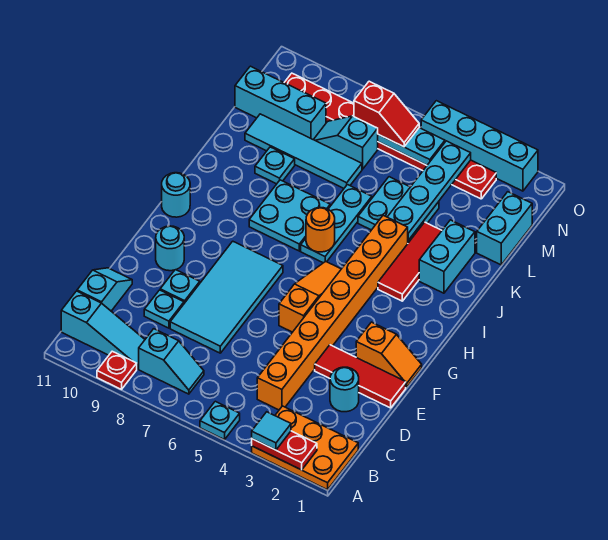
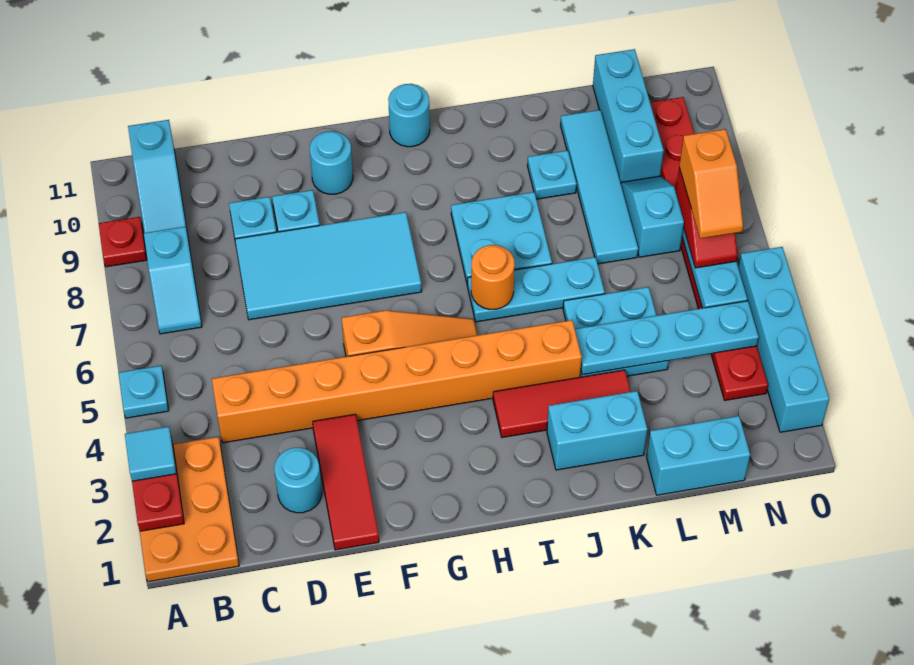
cyan slope C11:D11 level 1 top C -> none
orange slope F1:F2 level 1 top 2 -> orange slope N6:N7 level 4 top 7

